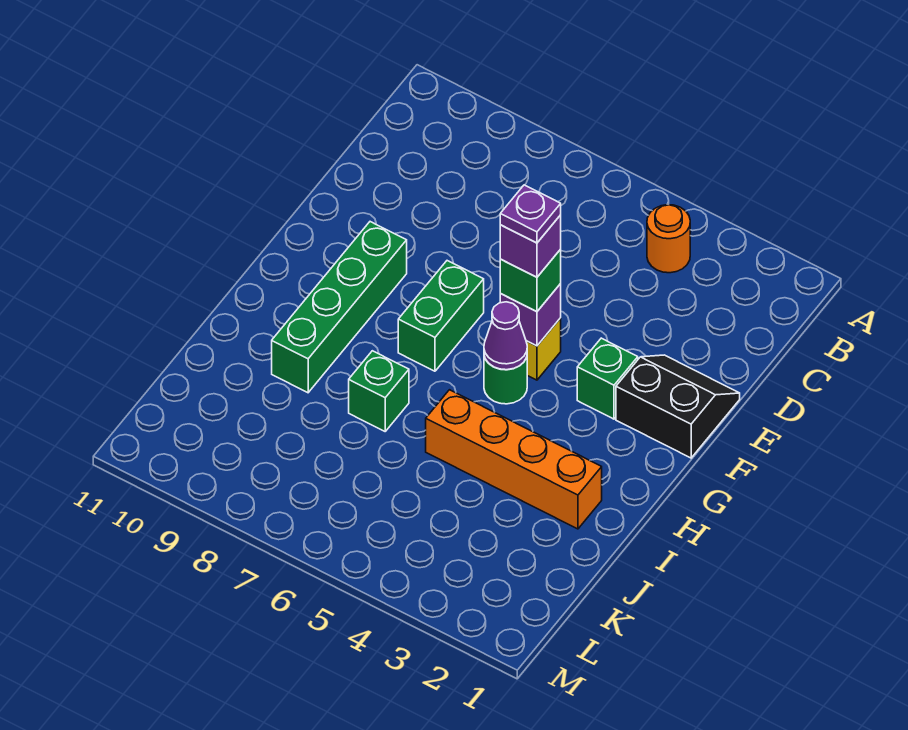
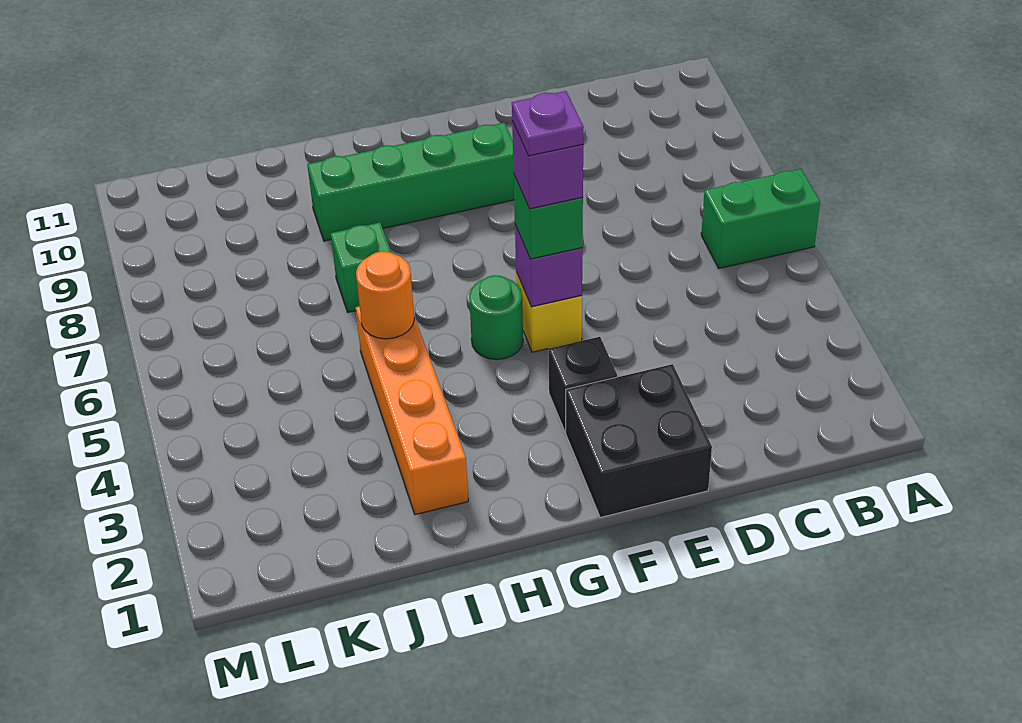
orange round brick B4 level 1 -> orange round brick I5 level 2
black slope E1:F2 level 1 top F -> black brick E1:F2 level 1
green brick F3 level 1 -> black brick F3 level 1
green brick F7:G7 level 1 -> green brick A6:B6 level 1
purple cone G5 level 2 -> none

